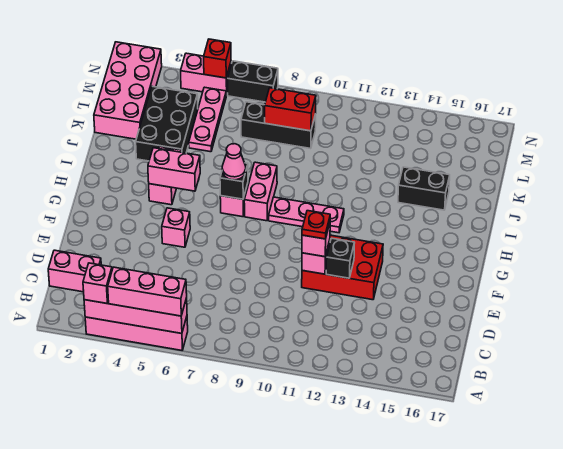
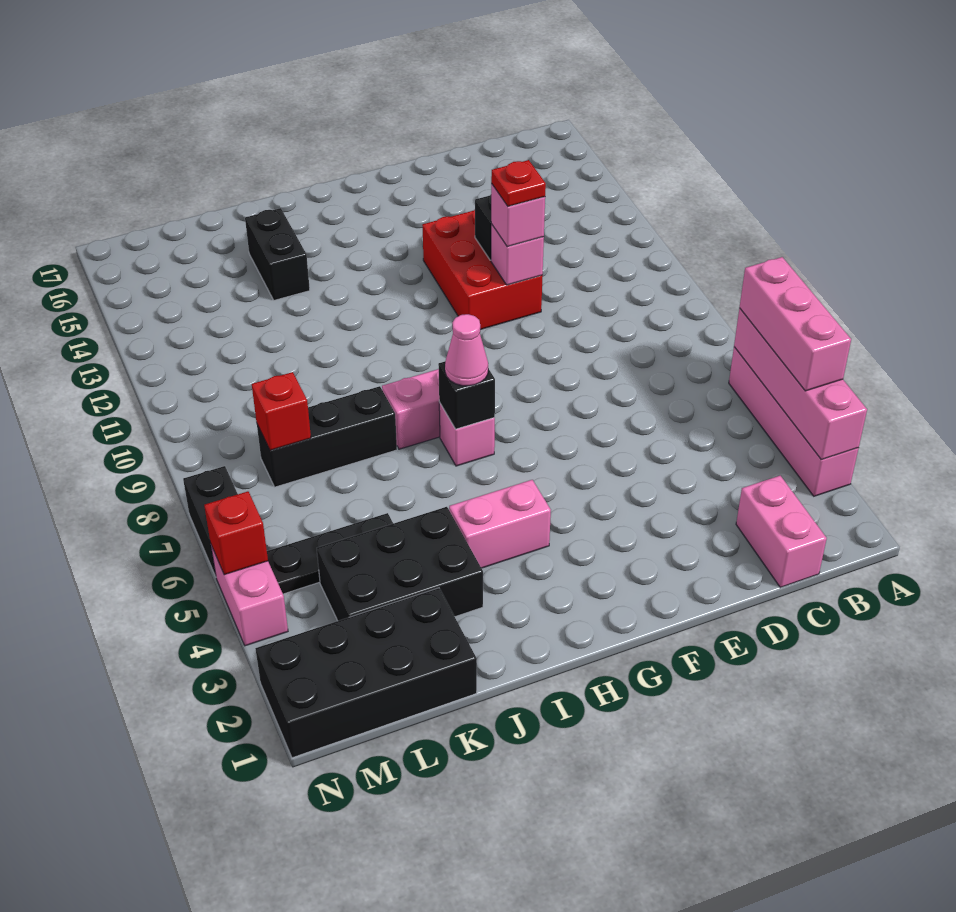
pink brick A3 level 3 -> none
pink brick F5 level 1 -> none
pink brick H4:H5 level 2 -> none
pink plate H9:H11 level 1 -> none
pink brick K1:N2 level 1 -> black brick K1:N2 level 1
pink plate K5:M5 level 1 -> black plate K5:M5 level 1
black brick L7:L9 level 1 -> black brick J8:L8 level 1
red brick L8:L9 level 2 -> red brick L8 level 2

